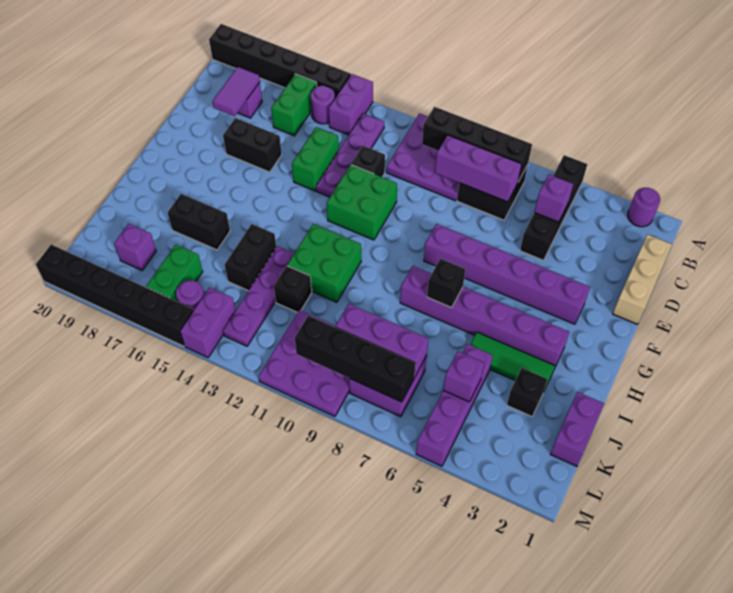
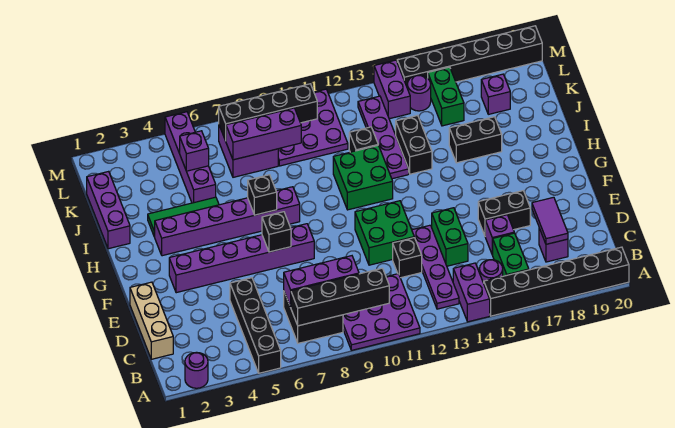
purple brick C5 level 2 -> purple brick D16 level 1
purple brick J1:K1 level 1 -> purple brick I1:K1 level 1
black brick J3 level 1 -> black brick F7 level 2

